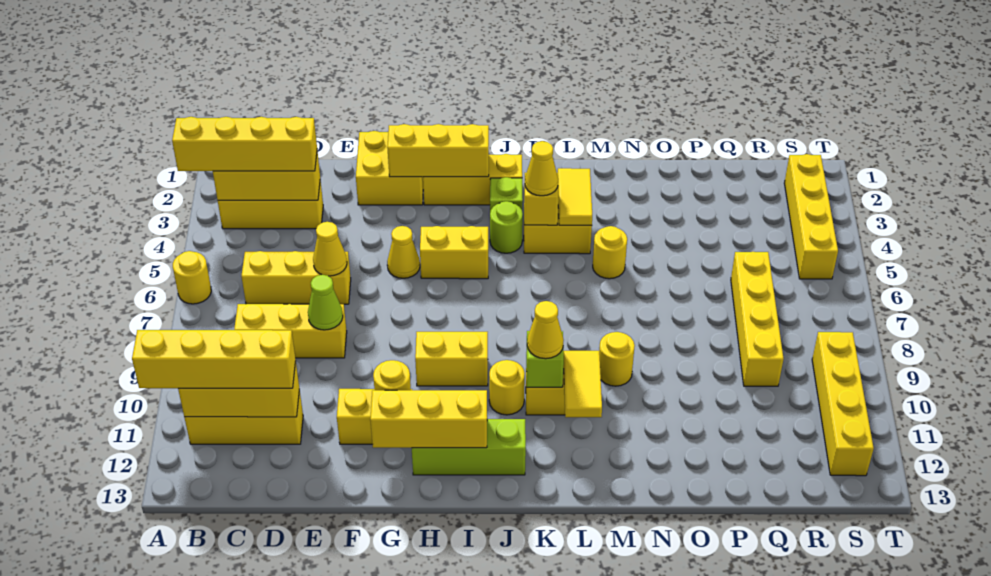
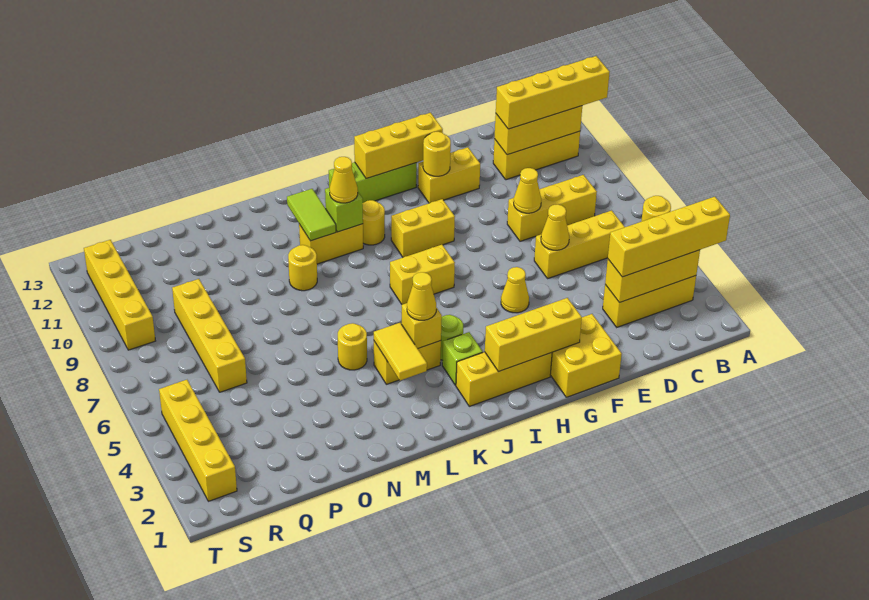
lime cone E8 level 2 -> yellow cone E8 level 2
yellow brick H5:I5 level 1 -> yellow brick I7:J7 level 1
yellow tile L10:L11 level 2 -> lime tile L10:L11 level 2

